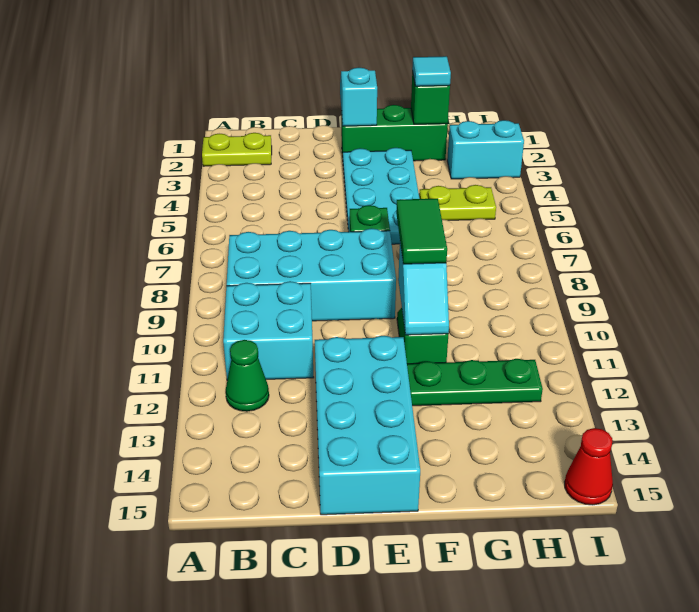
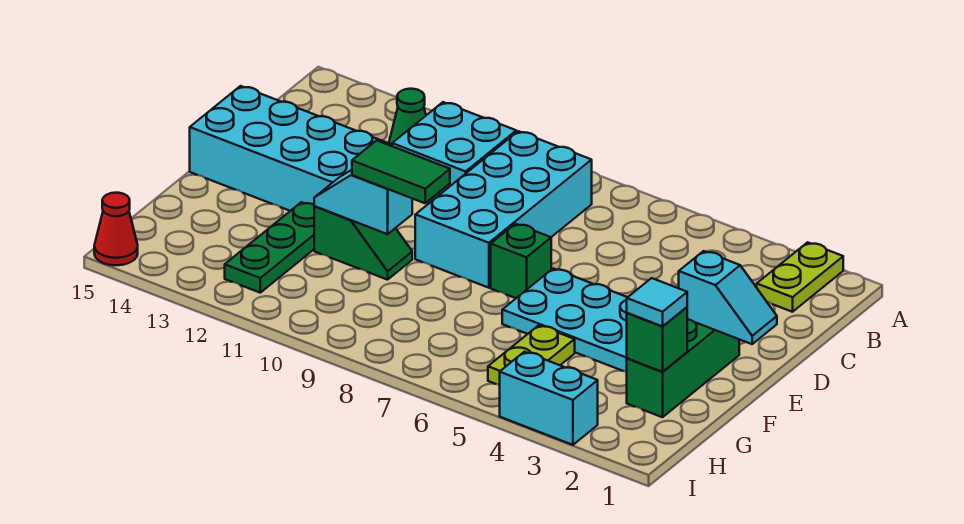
cyan brick H3:I3 level 1 -> cyan brick I3:I4 level 1

